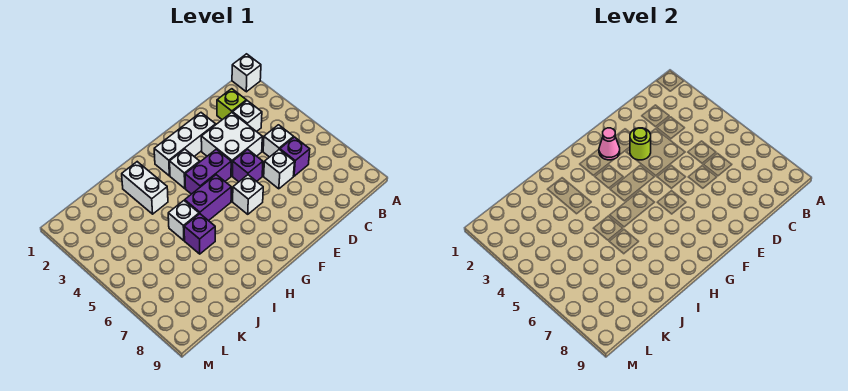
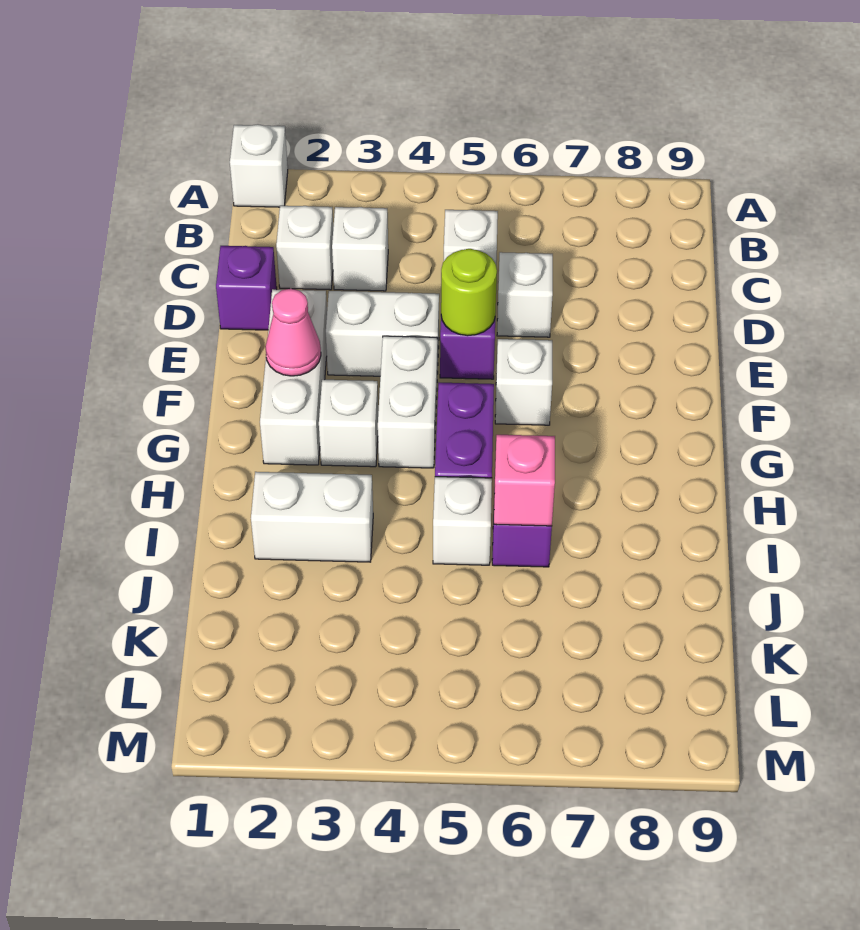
lime brick C2 level 1 -> white brick C2 level 1
purple brick C6 level 1 -> purple brick D1 level 1
white brick D3:E4 level 1 -> white brick E3:E4 level 1
lime round brick E3 level 2 -> lime round brick E5 level 2
purple brick F4:G4 level 1 -> white brick F4:G4 level 1
none -> pink brick I6 level 2

